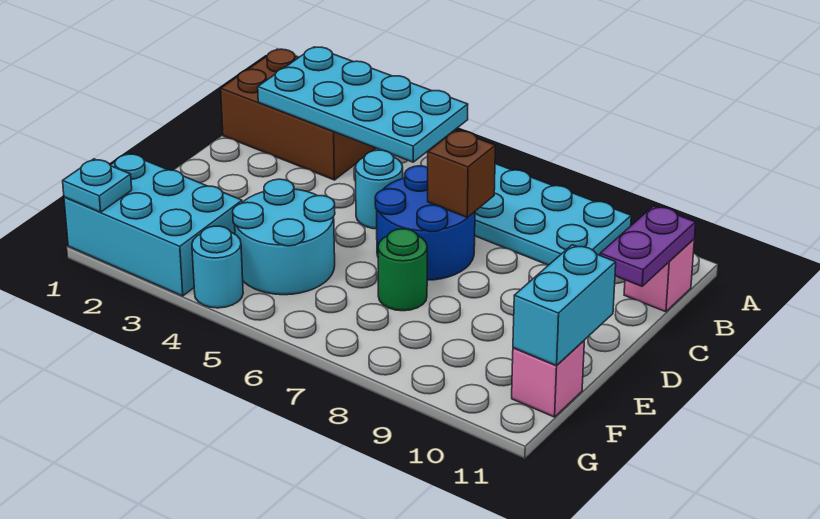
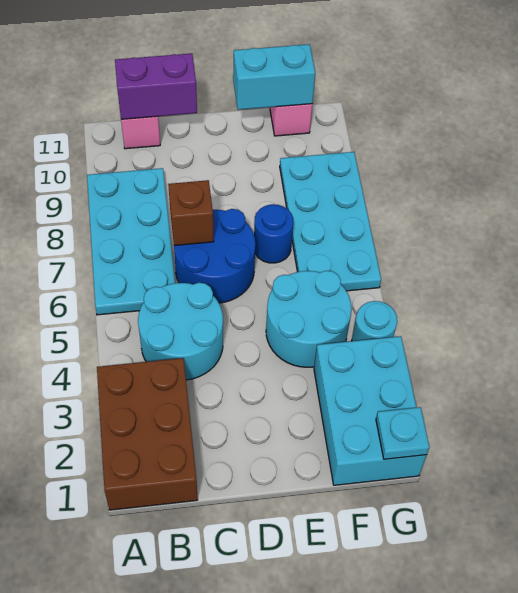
cyan plate A2:B5 level 2 -> cyan plate F6:G9 level 1
purple plate B11:C11 level 2 -> purple brick B11:C11 level 2
cyan round brick C5 level 1 -> cyan round brick B4:C5 level 1
green round brick E7 level 1 -> blue round brick E7 level 1

